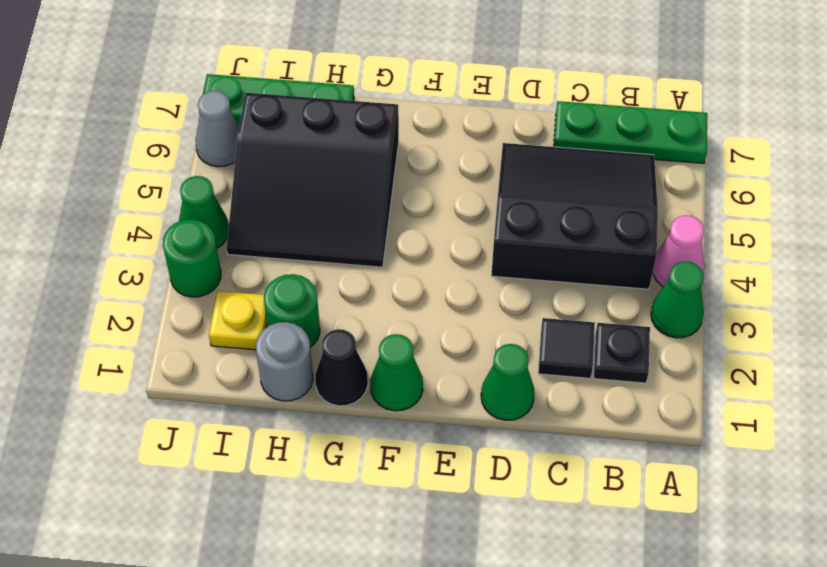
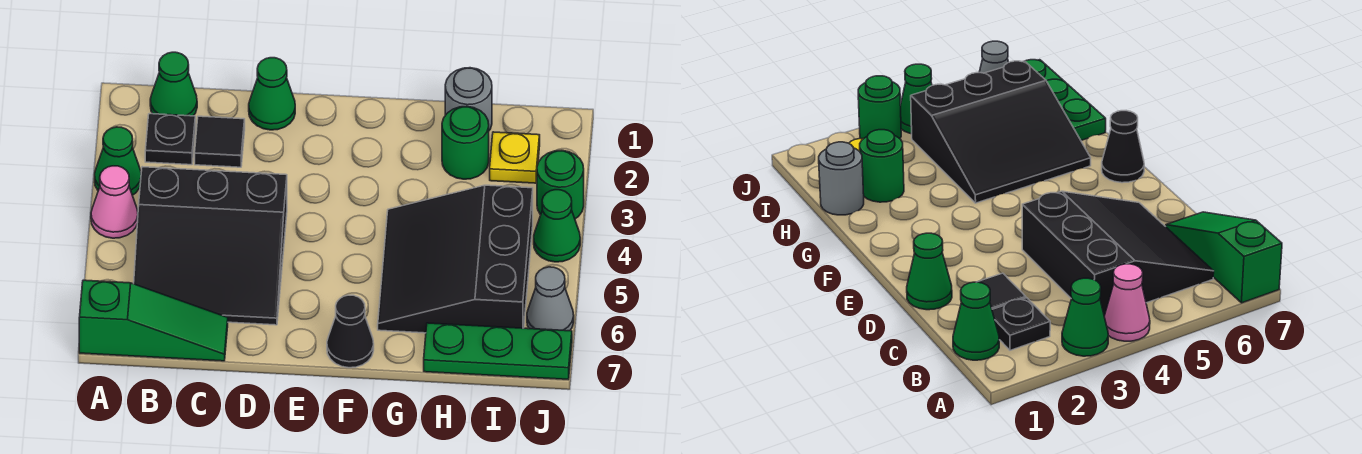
green plate A7:C7 level 1 -> green slope A7:C7 level 1 top A
green cone F1 level 1 -> green cone B1 level 1
black cone G1 level 1 -> black cone F7 level 1
black slope G4:I6 level 1 top 6 -> black slope G4:I6 level 1 top I

